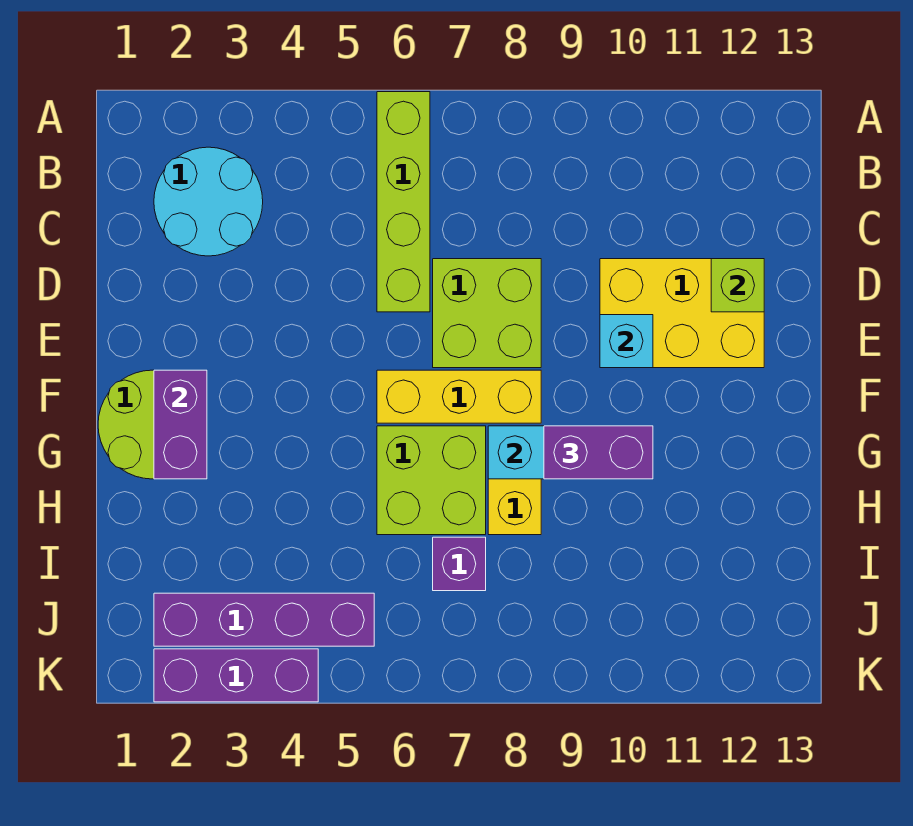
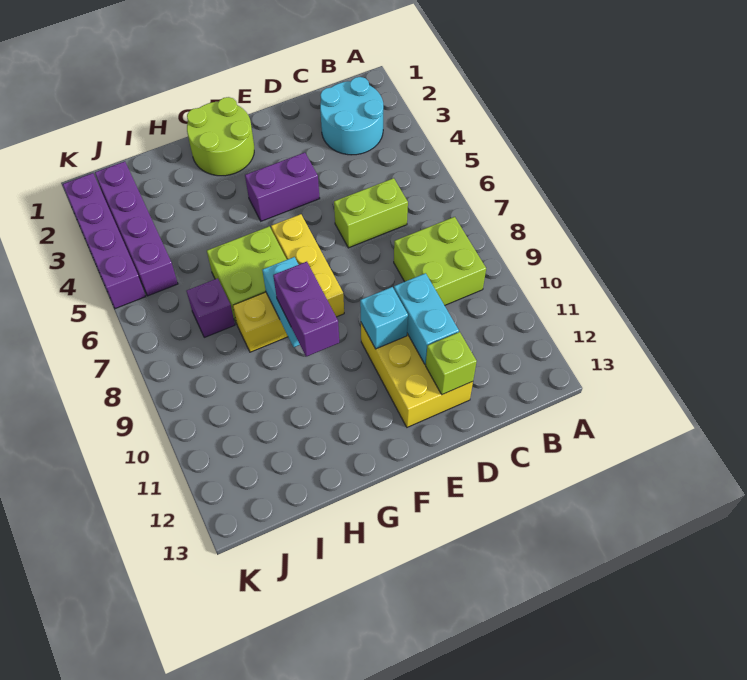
lime brick A6:D6 level 1 -> lime brick C6:D6 level 1
lime brick D7:E8 level 1 -> lime brick B8:C9 level 1
none -> cyan brick D10:D11 level 2
purple brick F2:G2 level 2 -> purple brick E4:F4 level 1
purple brick K2:K4 level 1 -> purple brick K2:K5 level 1

